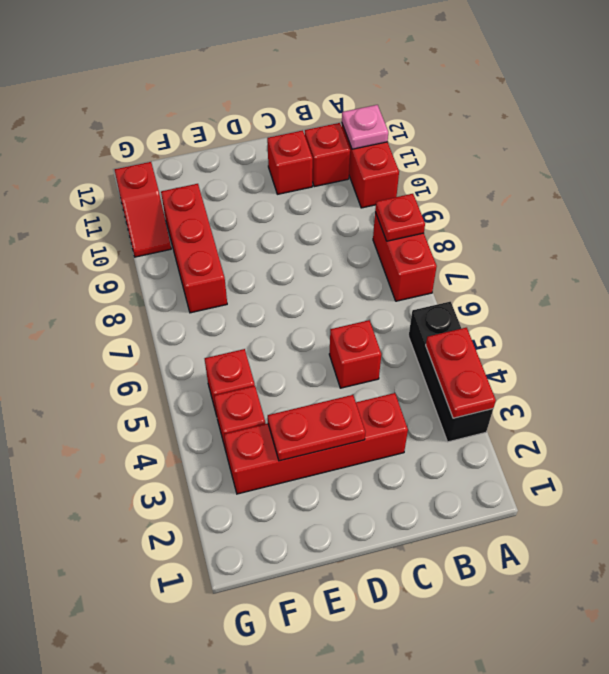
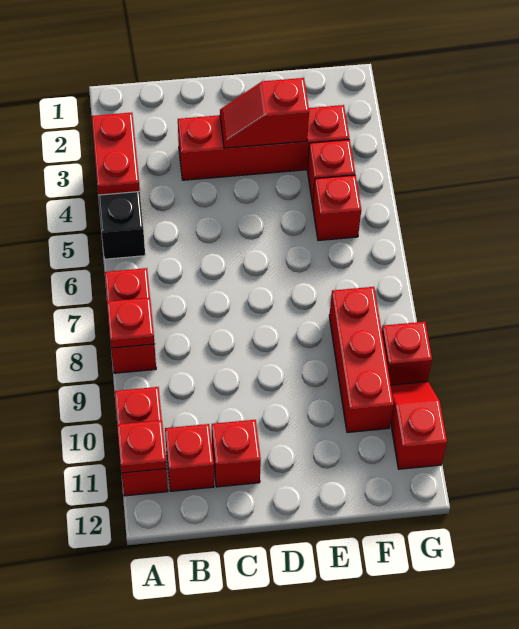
pink plate A11 level 2 -> red plate A11 level 2
red brick C5 level 1 -> red brick G9 level 1
red plate D3:E3 level 2 -> red slope D3:E3 level 2 top E

